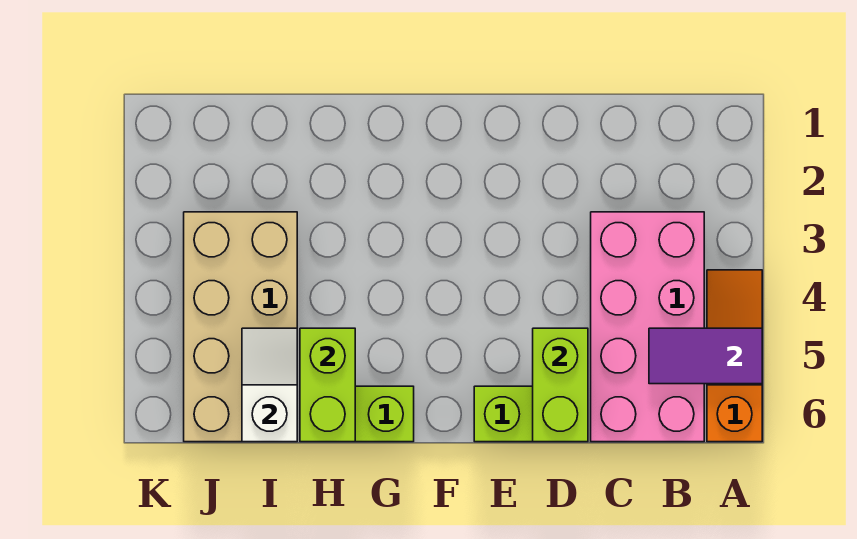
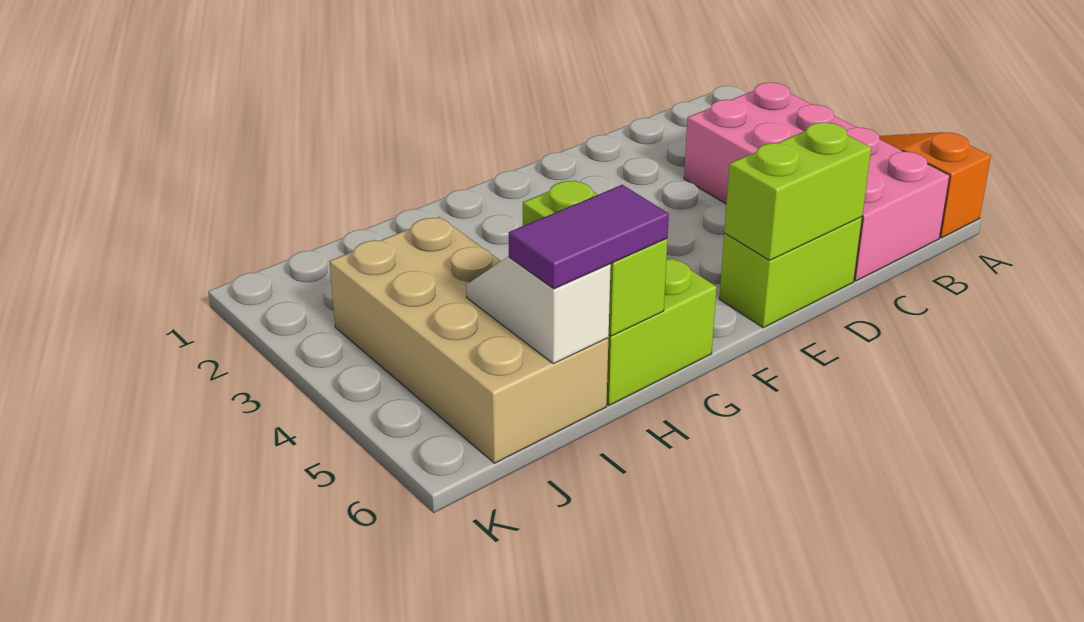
purple tile A5:B5 level 2 -> purple tile H6:I6 level 3
lime brick D5:D6 level 2 -> lime brick D6:E6 level 2

